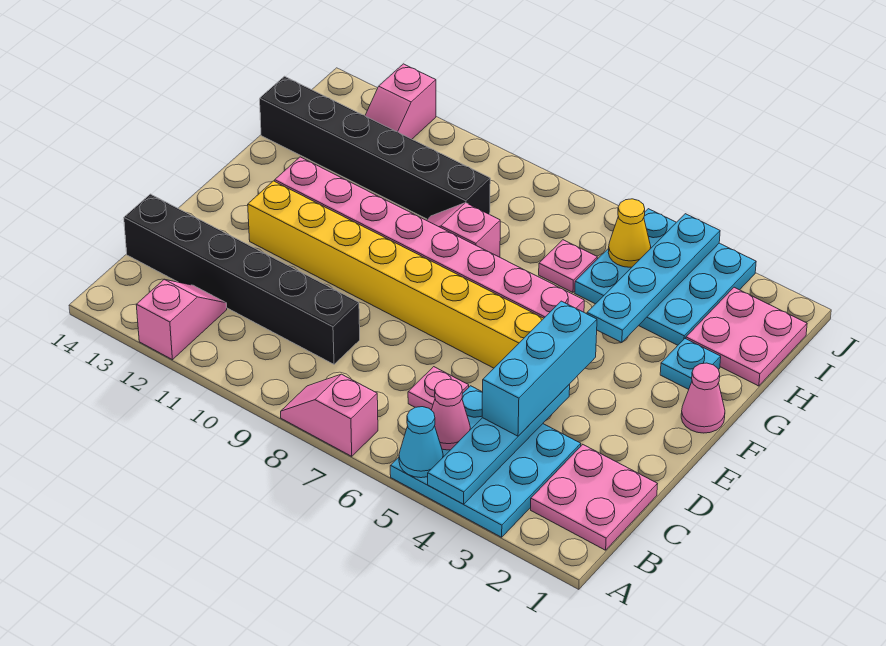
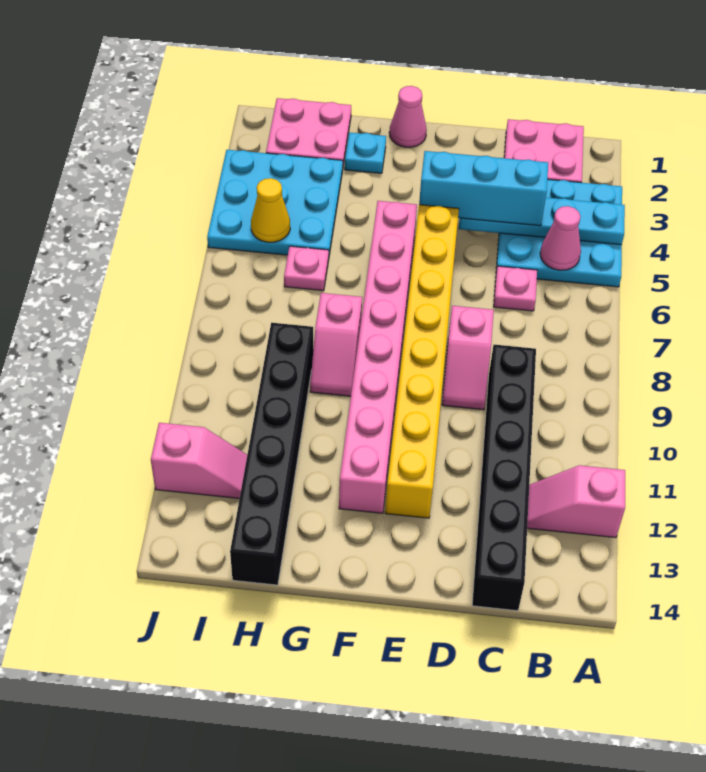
cyan cone A5 level 2 -> none
pink slope A7:A8 level 1 top 7 -> pink slope D8:D9 level 1 top 8
cyan plate G4:J4 level 2 -> none

